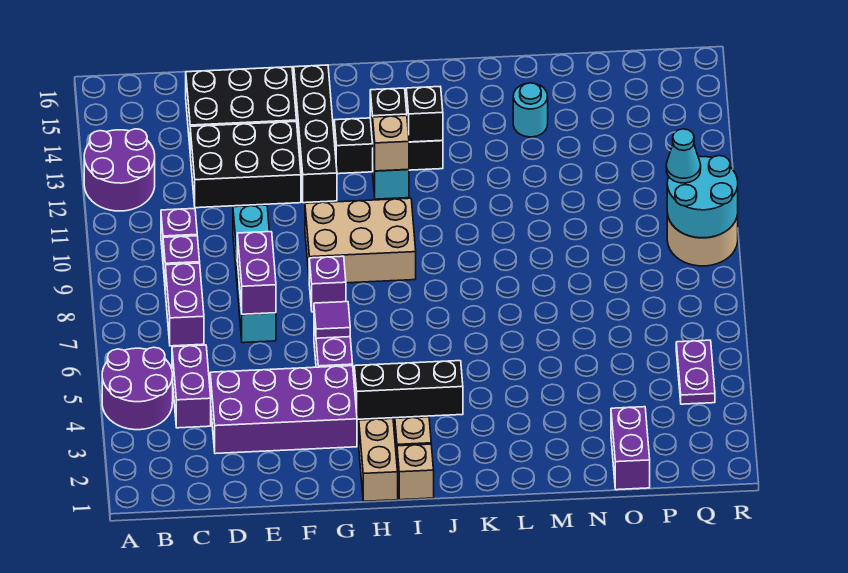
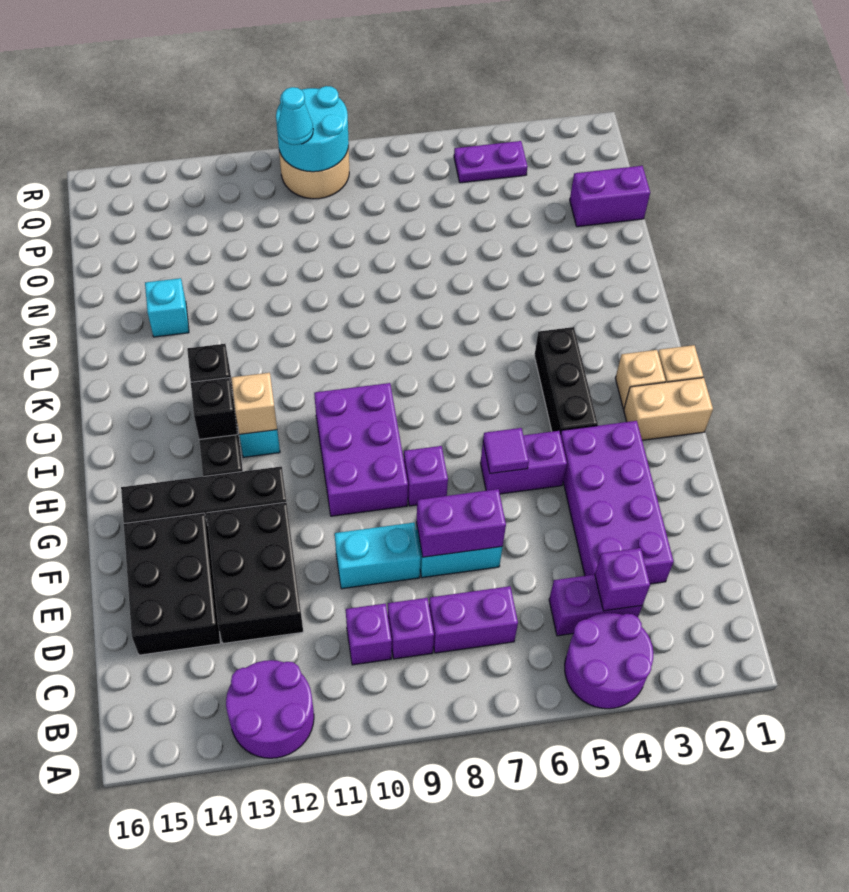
none -> purple brick C4 level 2
tan brick G9:I10 level 1 -> purple brick G9:I10 level 1
cyan round brick M14 level 1 -> cyan brick M14 level 1

